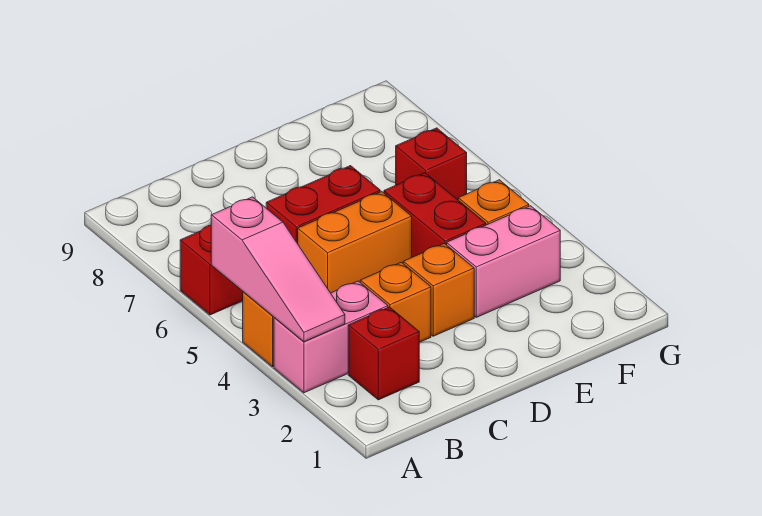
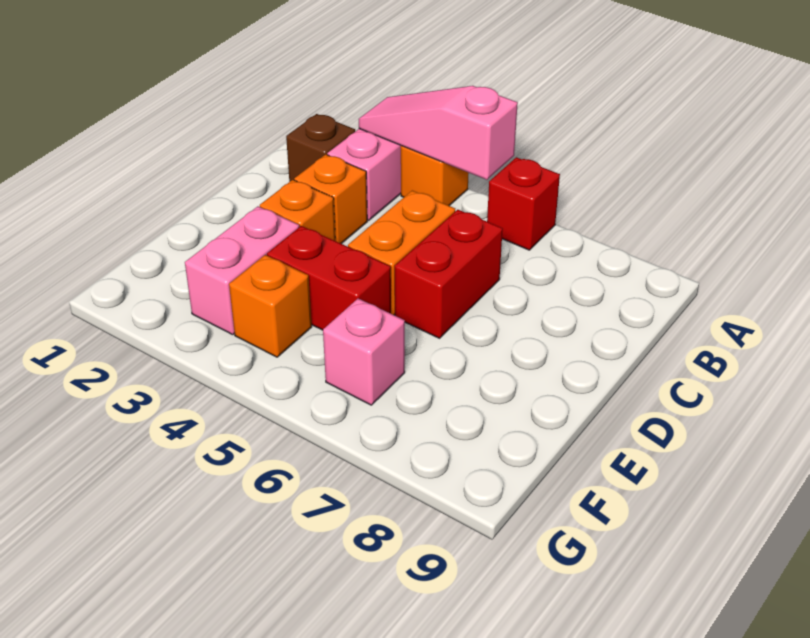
red brick B2 level 1 -> brown brick B2 level 1
red brick F6 level 1 -> pink brick F6 level 1

